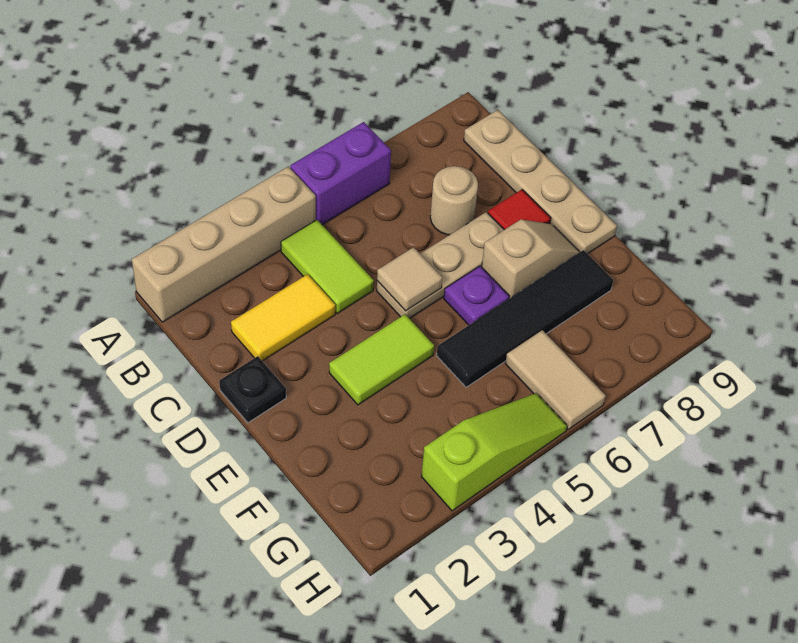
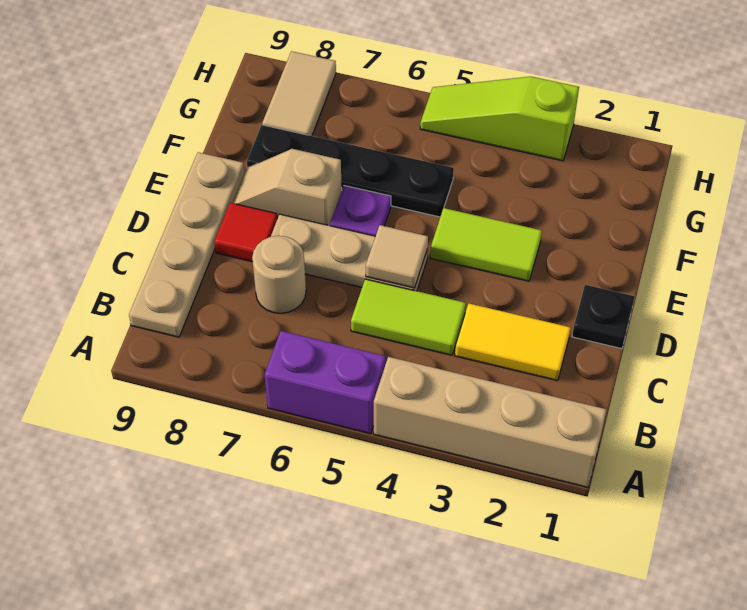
lime tile B4:C4 level 1 -> lime tile C4:C5 level 1
black tile F5:F8 level 1 -> black plate F5:F8 level 1
tan tile G6:H6 level 1 -> tan tile G8:H8 level 1

